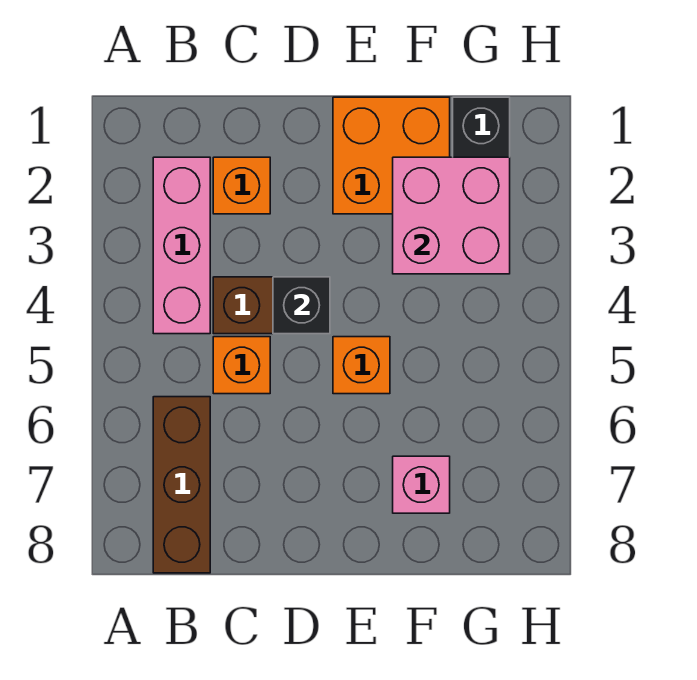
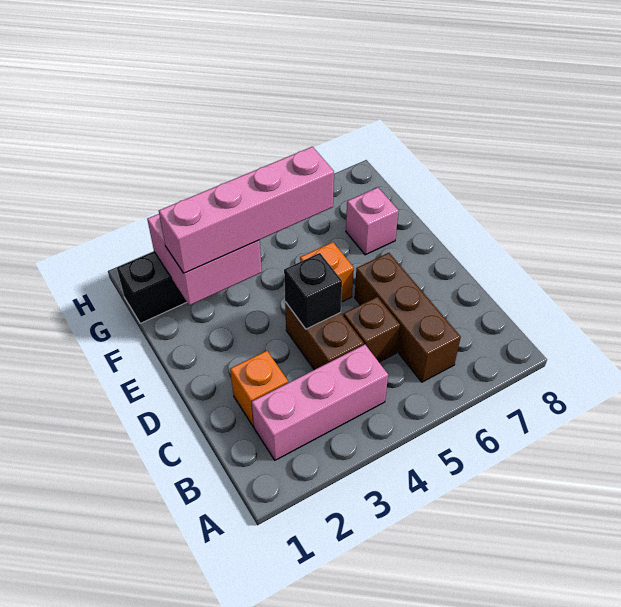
brown brick B6:B8 level 1 -> brown brick B6:D6 level 1
orange brick C5 level 1 -> brown brick C5 level 1
orange brick E1:F2 level 1 -> none
none -> pink brick F2:F5 level 3

